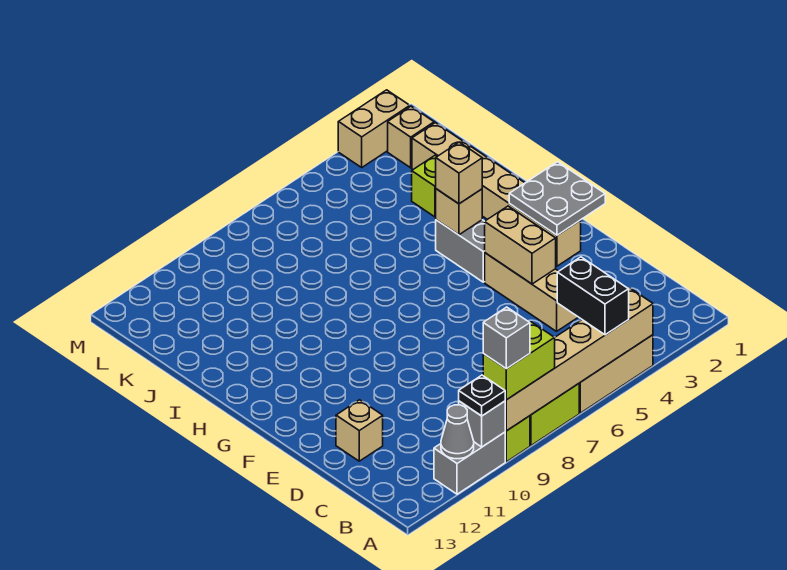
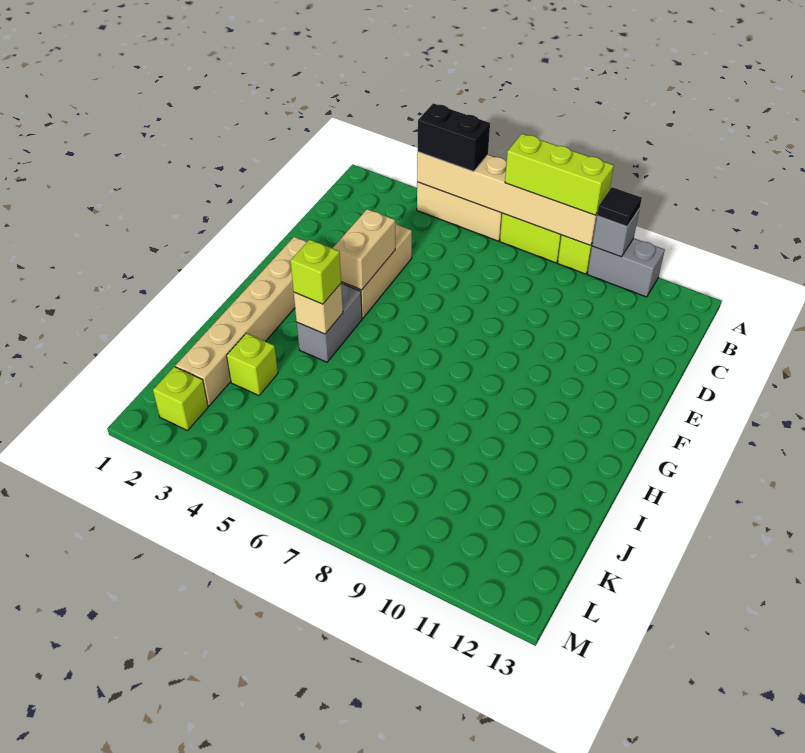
black brick A5:B5 level 3 -> black brick A4:A5 level 3
lime brick A8:A9 level 3 -> lime brick A7:A9 level 3
grey brick A9 level 4 -> none
black plate A10 level 3 -> black tile A10 level 3
grey cone A11 level 2 -> none
tan brick D12 level 1 -> none
grey plate F1:G2 level 2 -> none
tan brick H4 level 3 -> lime brick H4 level 3
tan brick L2 level 1 -> lime brick L2 level 1
tan brick M2:M3 level 1 -> none

